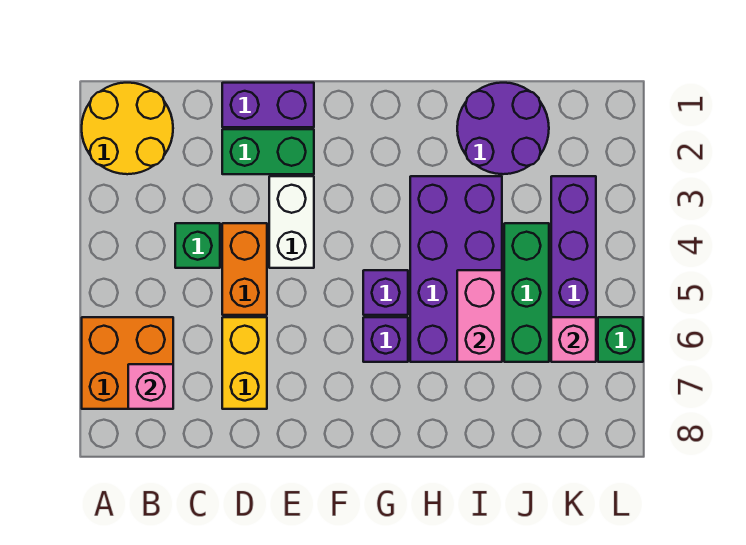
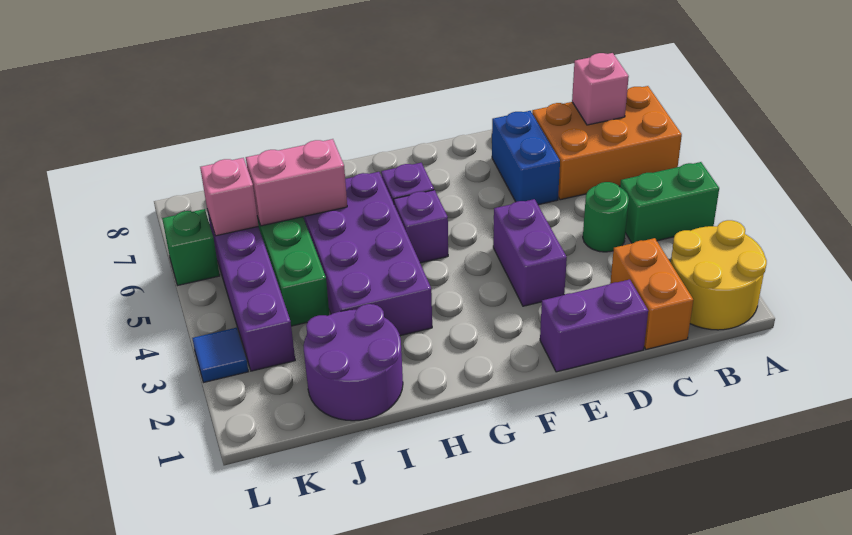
orange brick A6:B7 level 1 -> orange brick A6:C7 level 1
green brick C4 level 1 -> green round brick C4 level 1
green brick D2:E2 level 1 -> green brick A4:B4 level 1
orange brick D4:D5 level 1 -> orange brick C1:C2 level 1
yellow brick D6:D7 level 1 -> blue brick D6:D7 level 1
white brick E3:E4 level 1 -> purple brick E3:E4 level 1
pink brick I5:I6 level 2 -> pink brick I6:J6 level 2
none -> blue tile L3 level 1

